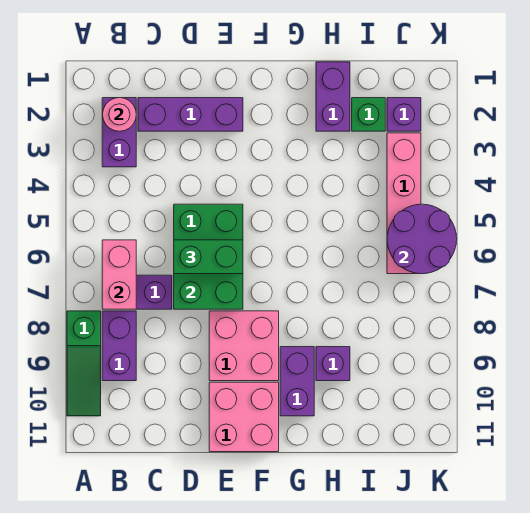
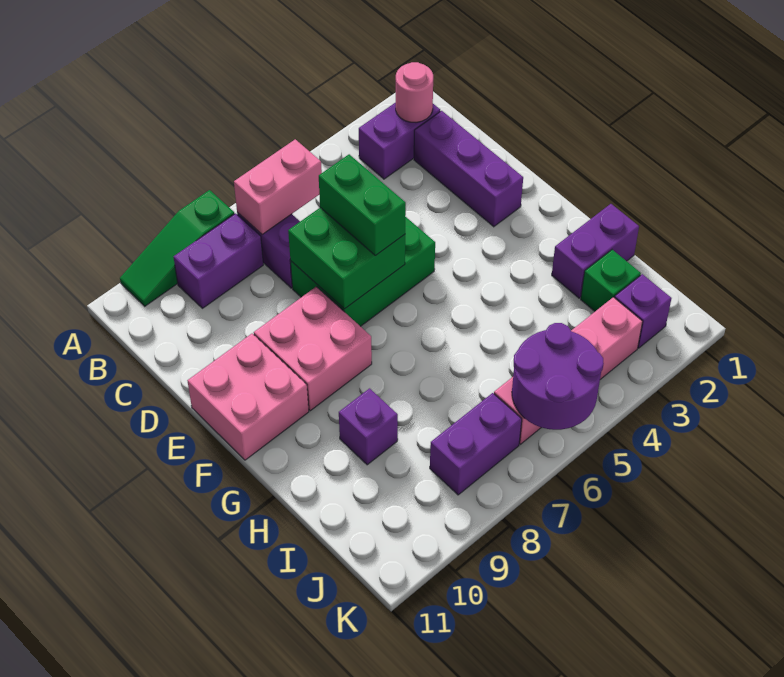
purple brick G9:G10 level 1 -> purple brick J7:J8 level 1

